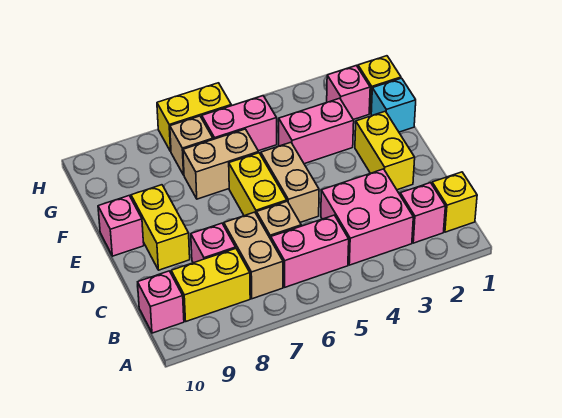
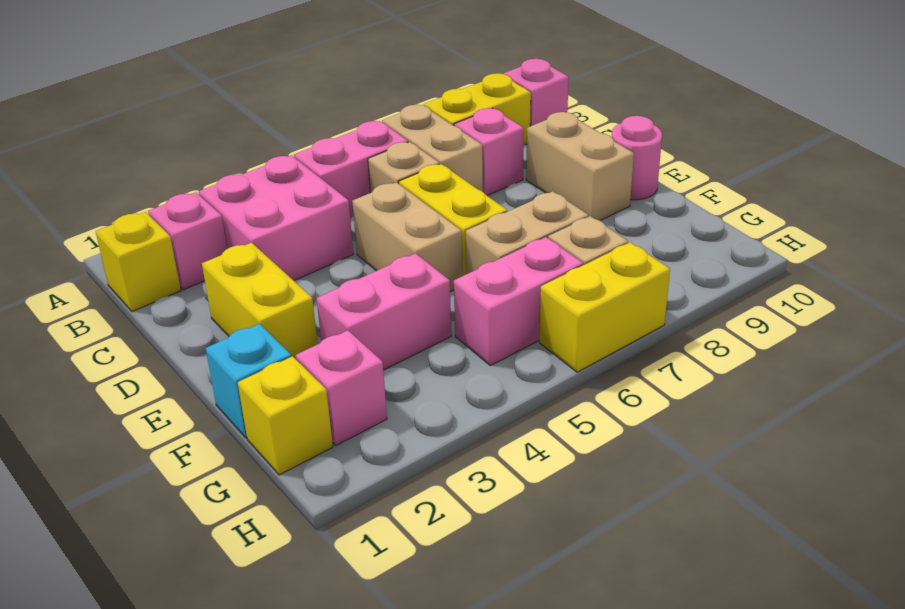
yellow brick D9:E9 level 1 -> tan brick D9:E9 level 1
pink brick E10 level 1 -> pink round brick E10 level 1

